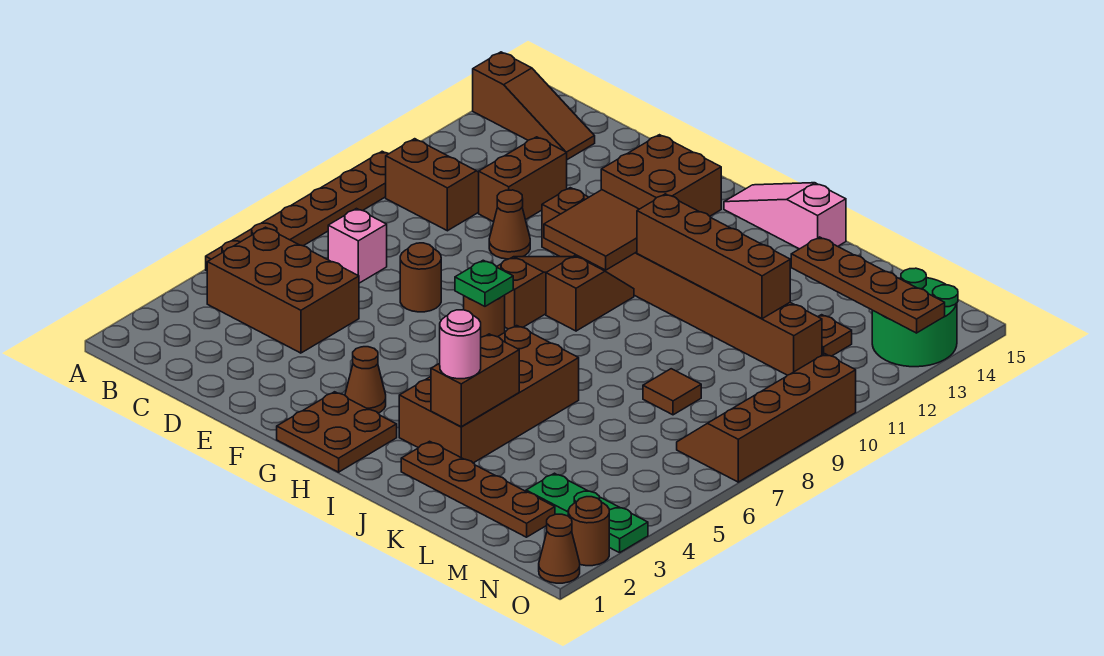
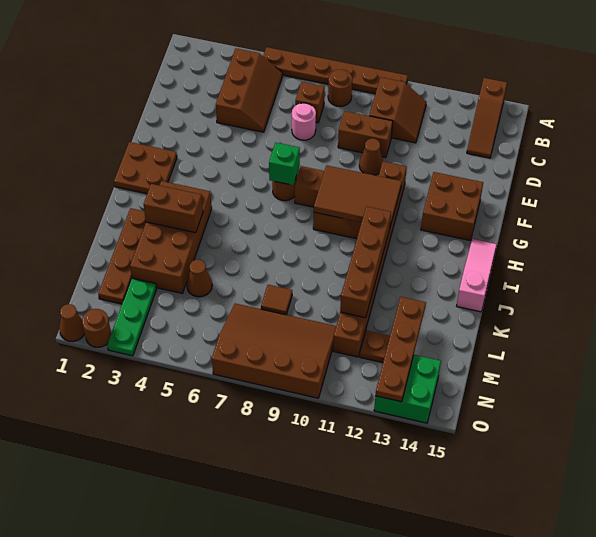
brown brick B4:D5 level 1 -> brown slope B4:D5 level 1 top 4
pink brick C7 level 1 -> brown brick C7 level 1
brown brick D11:D12 level 1 -> brown brick D9:D10 level 1
brown round brick E7 level 1 -> brown round brick B8 level 1
brown cone G3 level 1 -> brown cone L5 level 1
green plate G7 level 2 -> green brick G7 level 2
brown tile G10:H11 level 2 -> brown tile G9:H11 level 2
brown brick I3:J6 level 1 -> brown brick I3:L4 level 1
pink round brick J3 level 3 -> pink round brick D7 level 1
brown slope N7:O10 level 1 top O -> brown slope M7:O10 level 1 top O
green round brick N13:O14 level 1 -> green brick N13:O14 level 1

